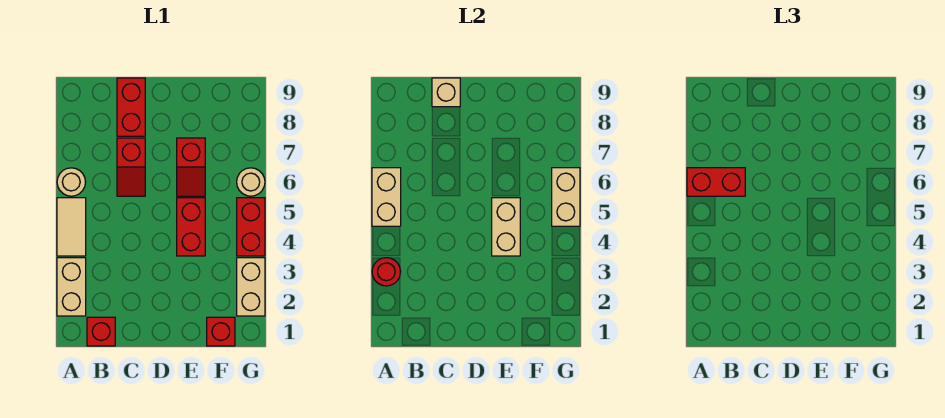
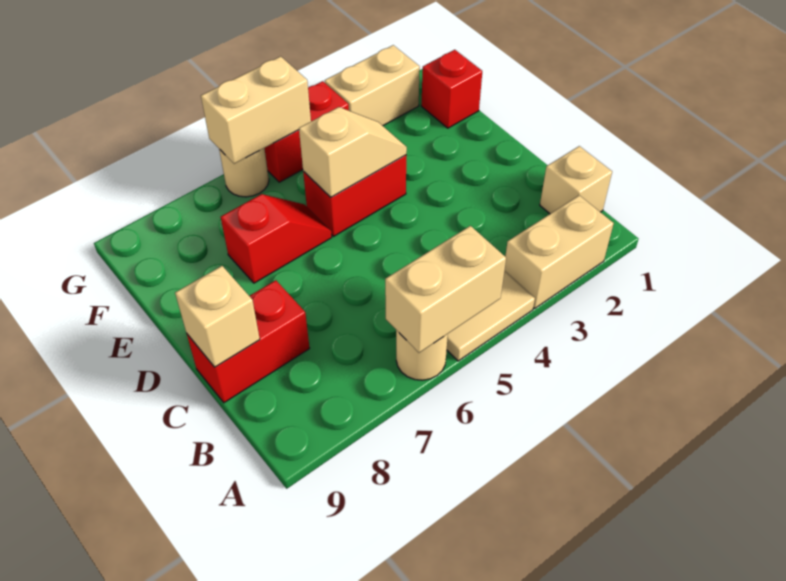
red round brick A3 level 2 -> none
red brick A6:B6 level 3 -> none
red brick B1 level 1 -> tan brick B1 level 1
red slope C6:C7 level 1 top 7 -> none
tan brick E4:E5 level 2 -> tan slope E4:E5 level 2 top 5

